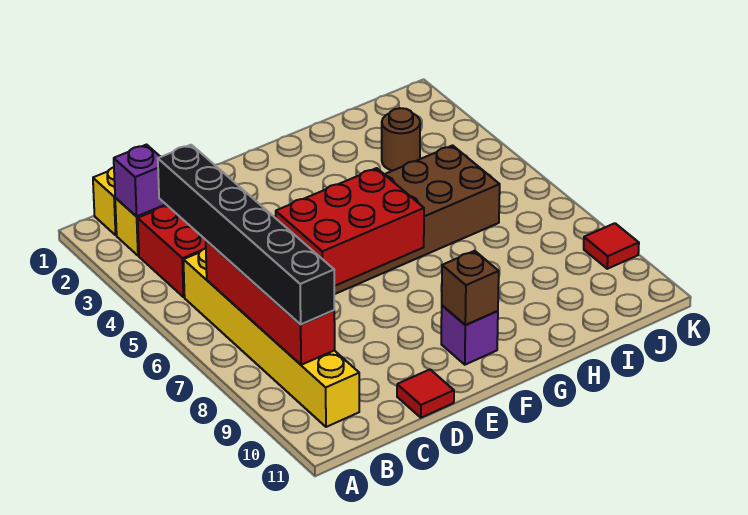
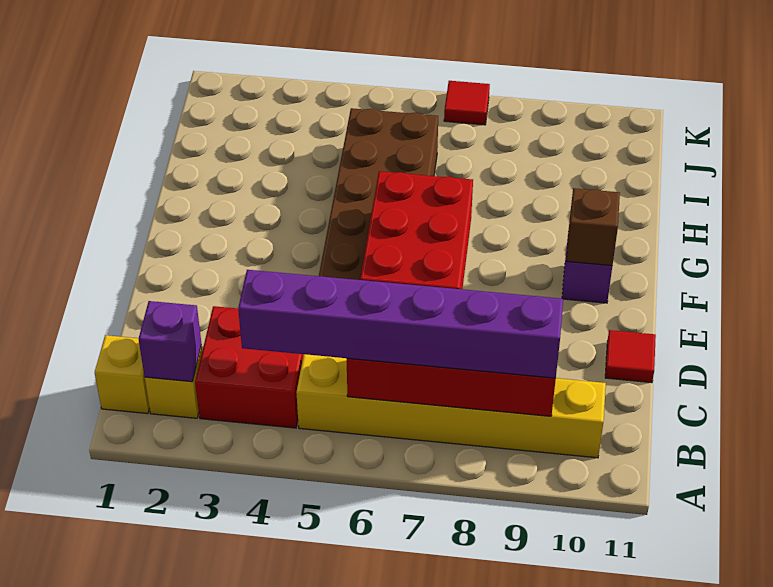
black brick B4:B9 level 3 -> purple brick B4:B9 level 3
brown round brick I3 level 1 -> none
red tile K9 level 1 -> red tile K7 level 1

